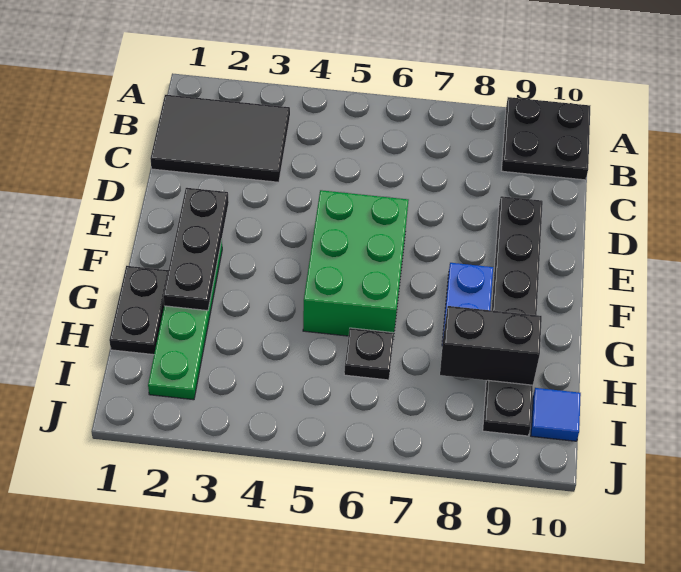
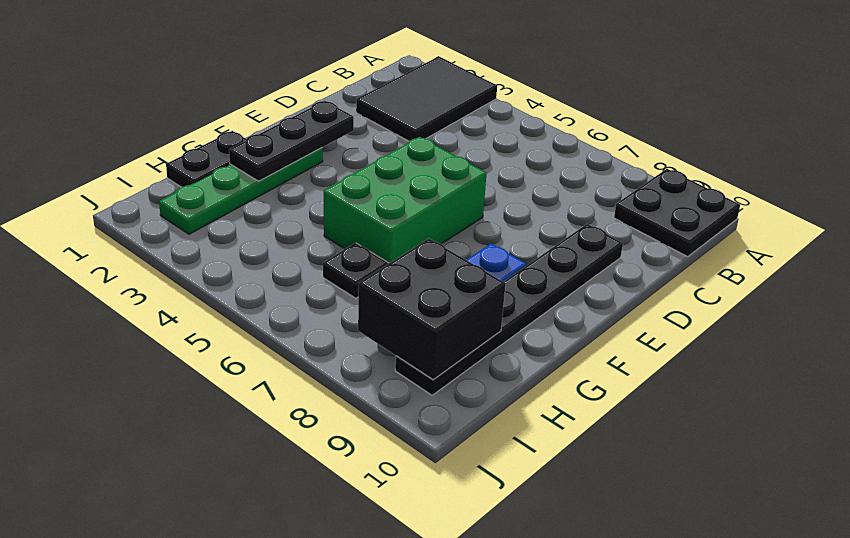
black tile B1:C3 level 1 -> black tile A2:C3 level 1
black brick H8:H9 level 2 -> black brick H8:I9 level 2
blue tile I10 level 1 -> none

